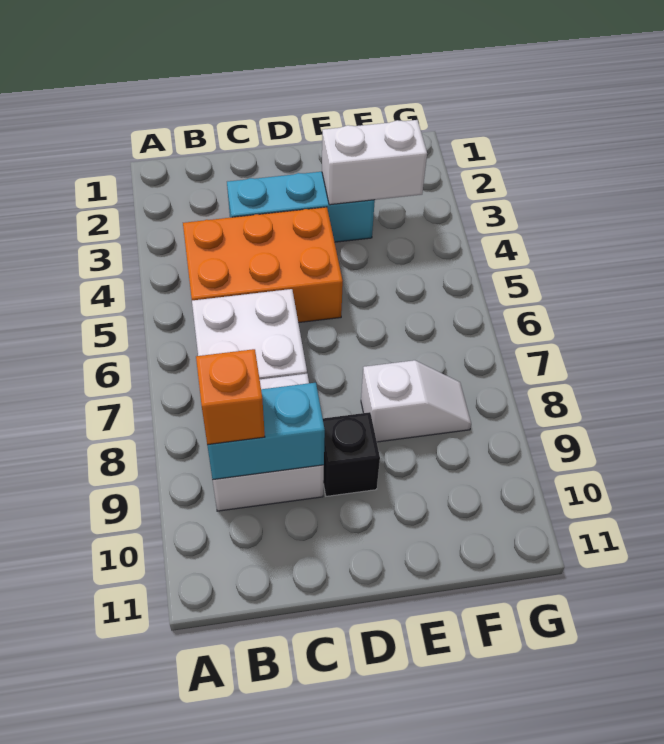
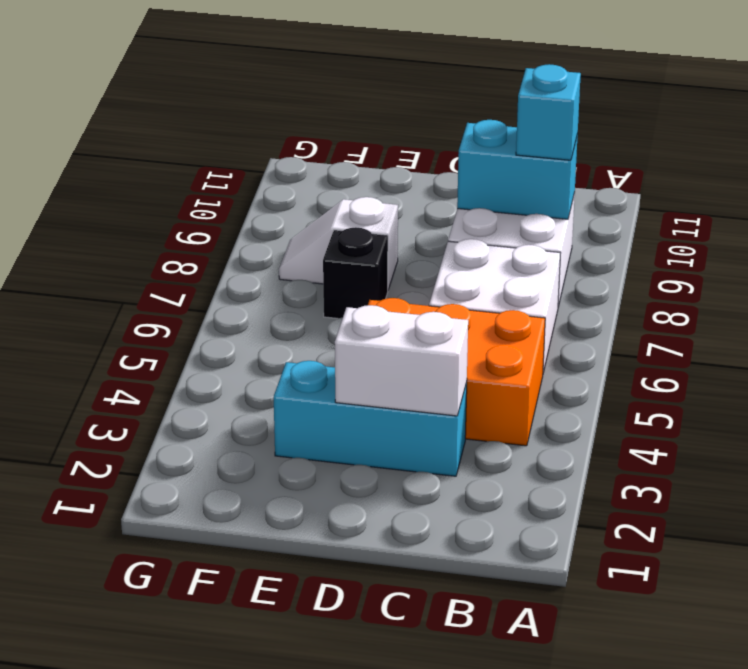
orange brick B9 level 3 -> cyan brick B9 level 3
black brick D9 level 1 -> black brick E7 level 1
white brick E3:F3 level 2 -> white brick C3:D3 level 2

